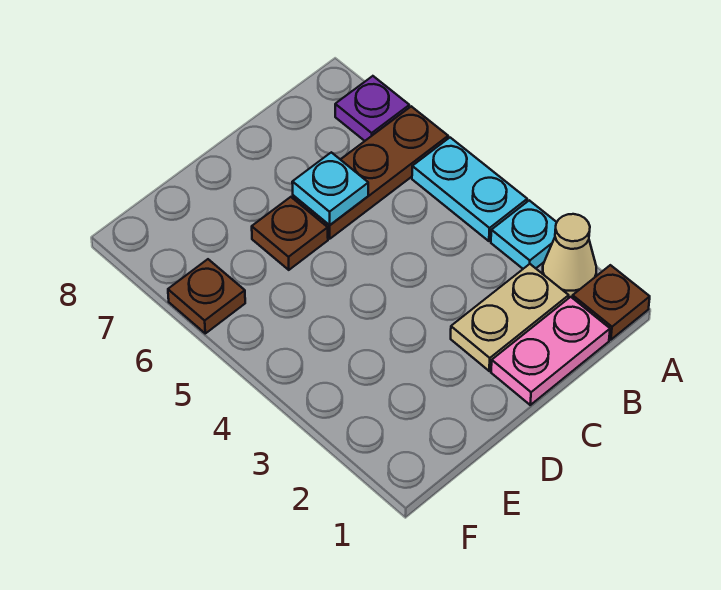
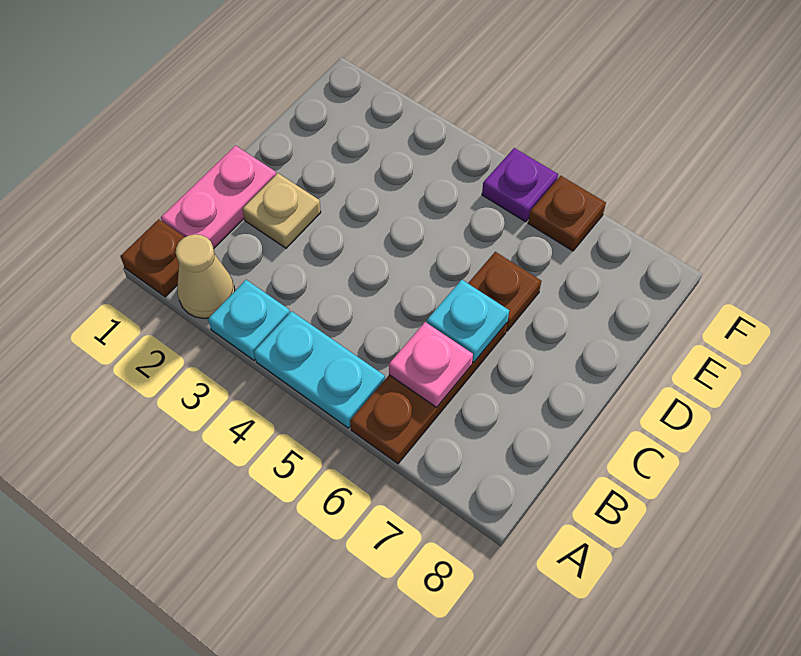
purple plate A7 level 1 -> purple plate F5 level 1
tan plate B2:C2 level 1 -> tan plate C2 level 1
none -> pink plate B6 level 2

